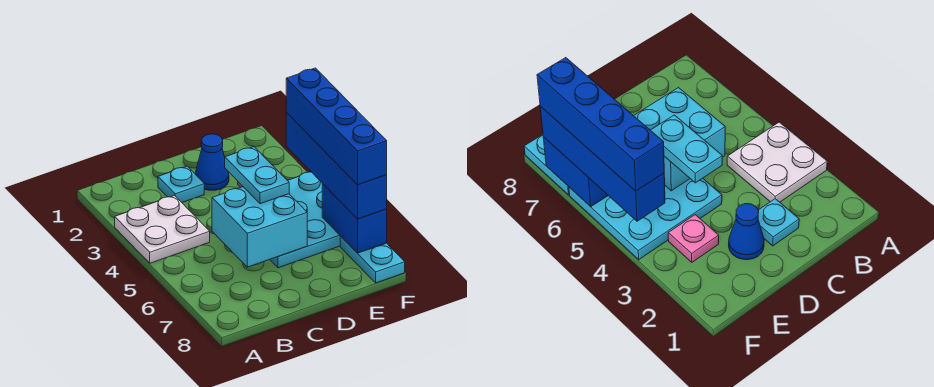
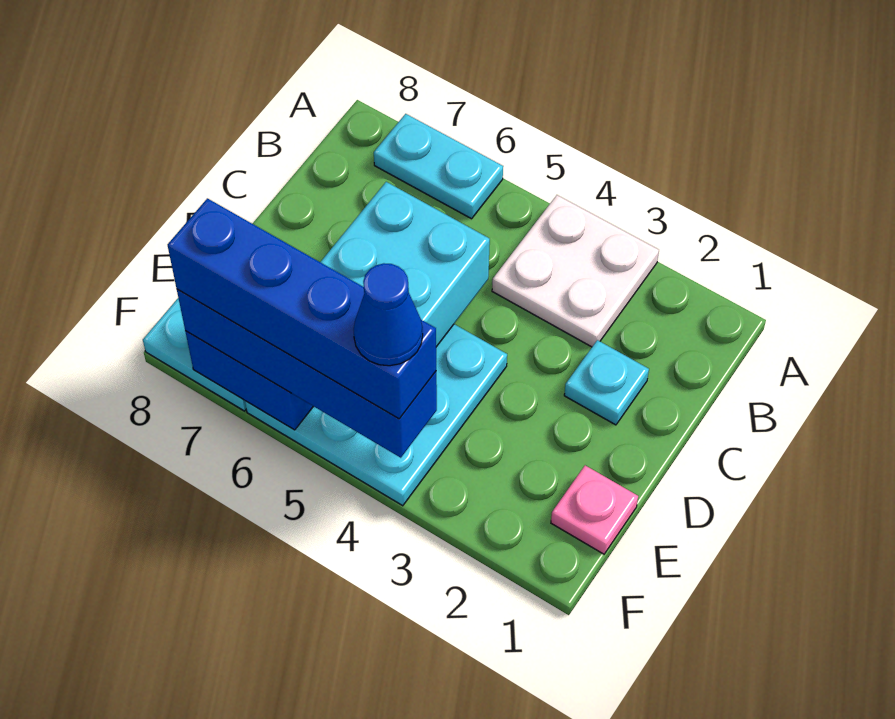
blue cone D2 level 1 -> blue cone F4 level 5
cyan plate D4:D5 level 3 -> cyan plate A6:A7 level 1
pink plate E3 level 1 -> pink plate E1 level 1

